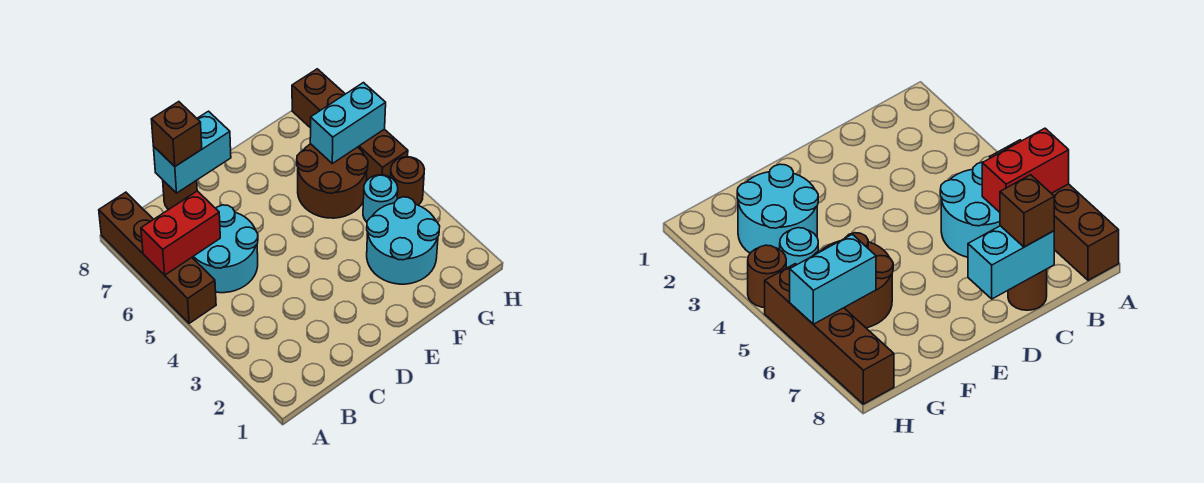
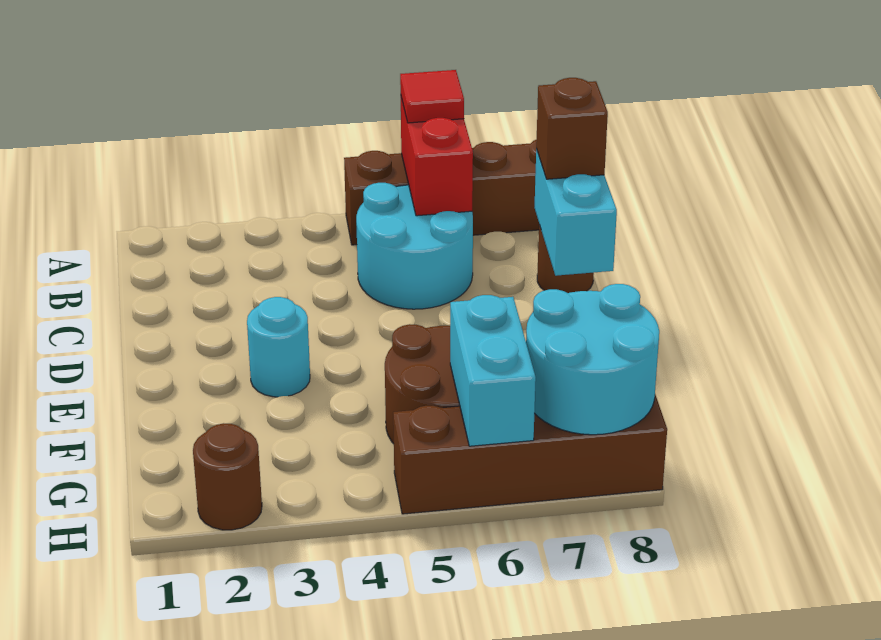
none -> red tile A6 level 3
cyan round brick F2:G3 level 1 -> cyan round brick G7:H8 level 2
cyan round brick G4 level 1 -> cyan round brick E3 level 1
brown round brick H4 level 1 -> brown round brick H2 level 1

